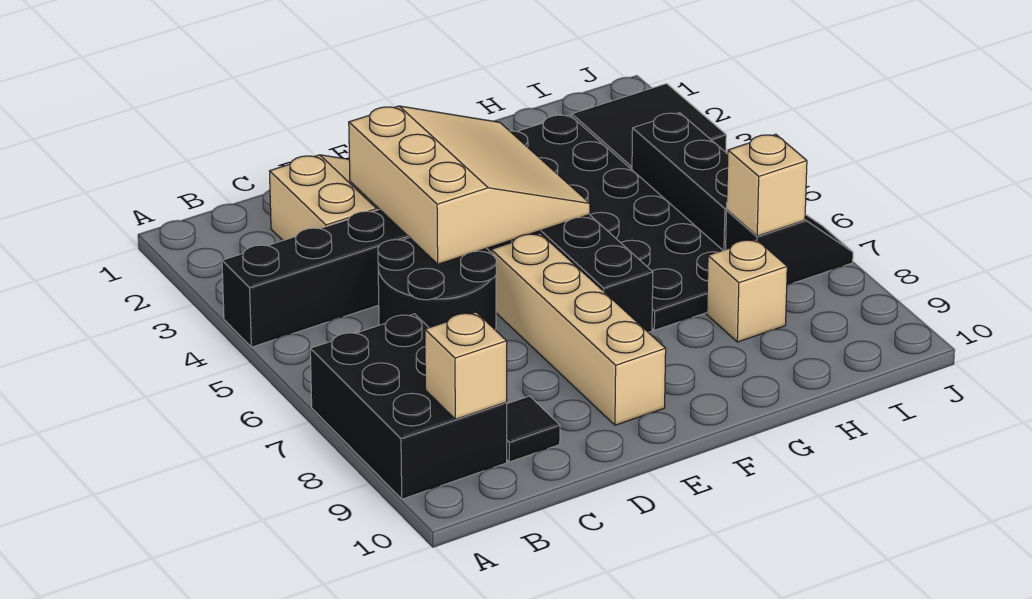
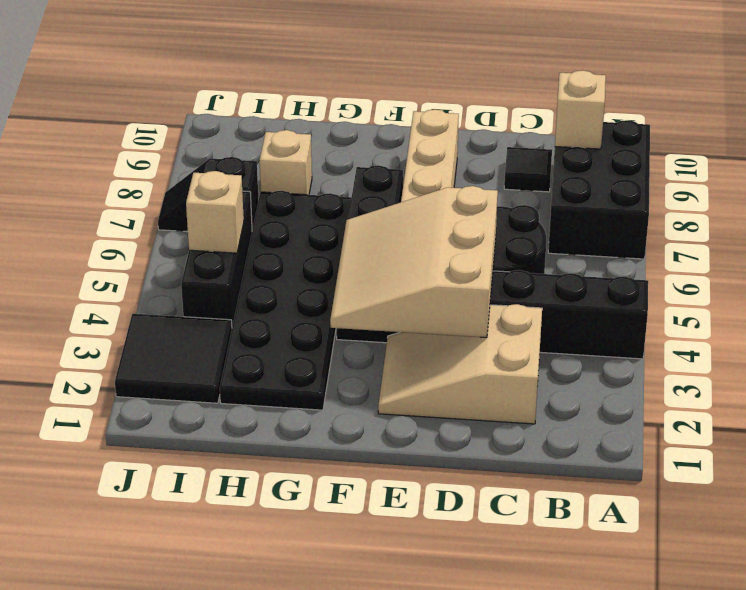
tan brick I7 level 2 -> tan brick I5 level 2

